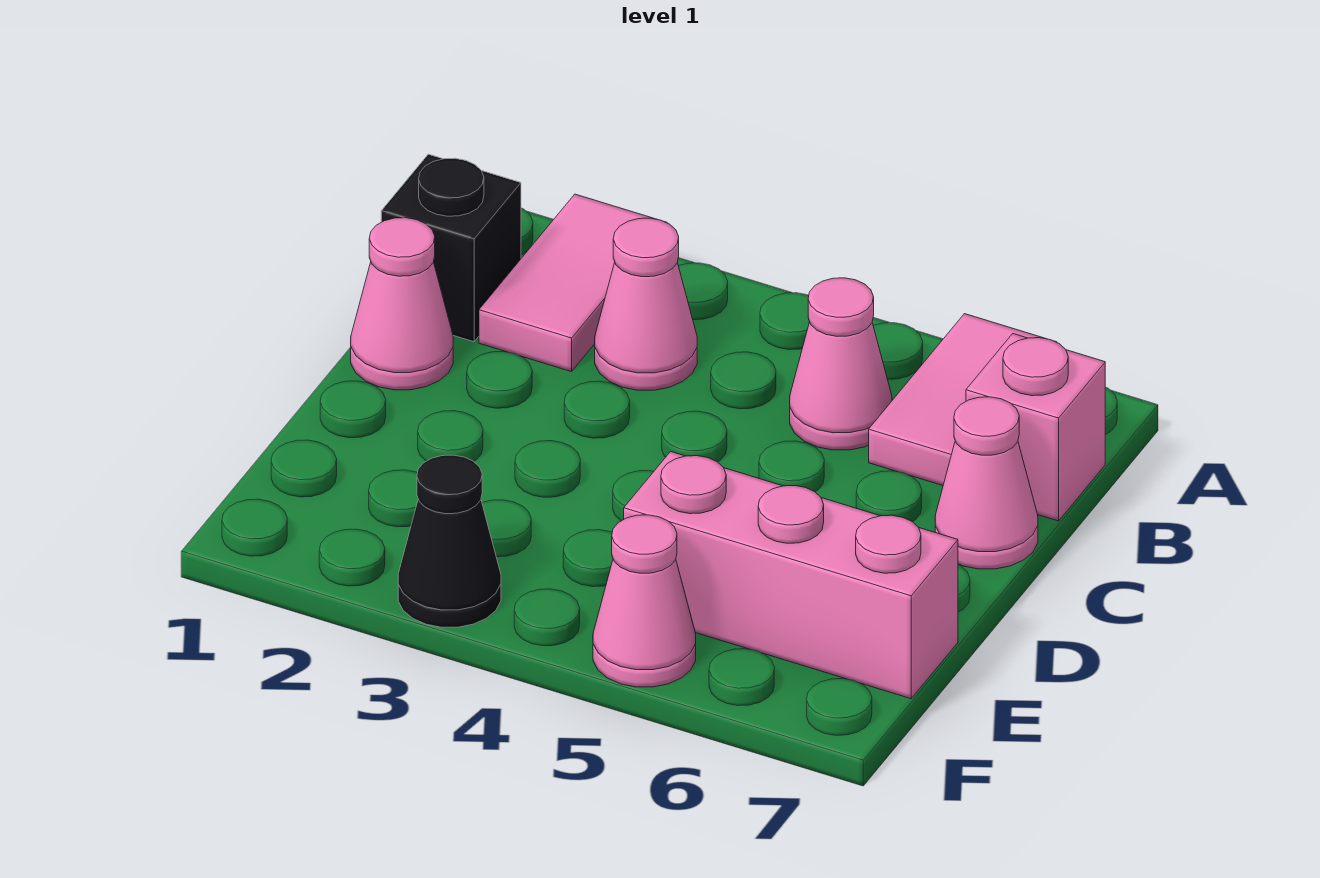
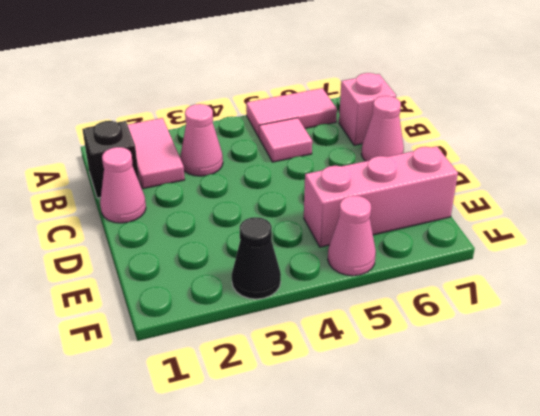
pink tile A6:B6 level 1 -> pink tile A5:A6 level 1
pink cone B5 level 1 -> pink tile B5 level 1

